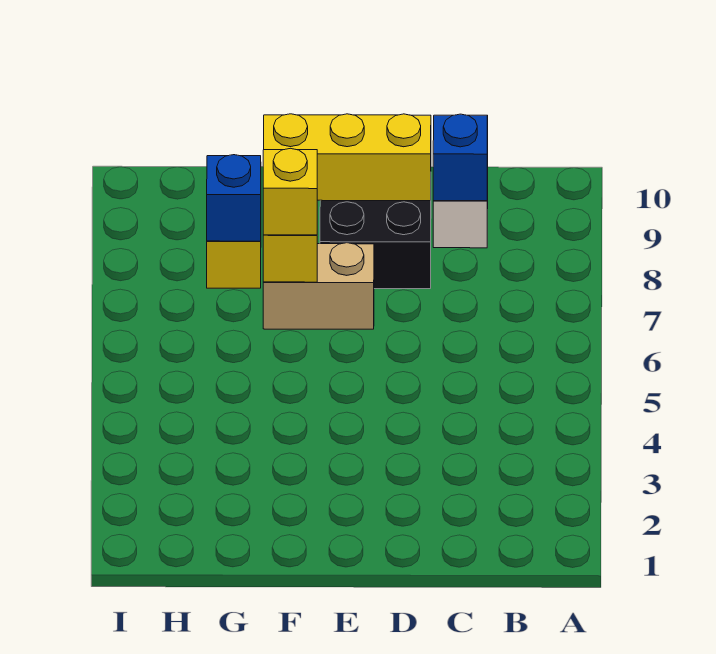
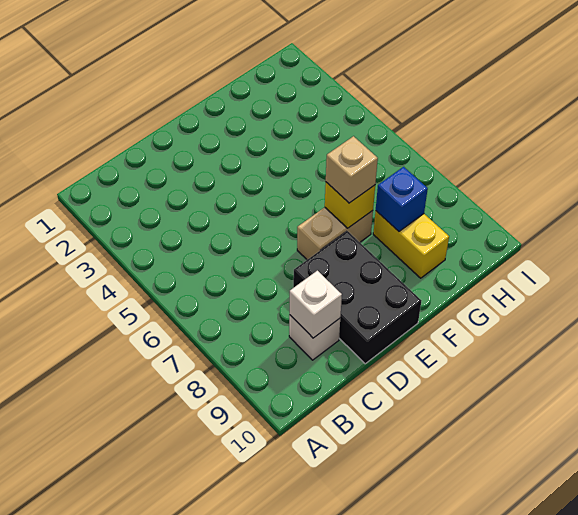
blue brick C9 level 2 -> white brick C9 level 2
yellow brick D9:F9 level 2 -> none
yellow brick F7 level 3 -> tan brick F7 level 3

